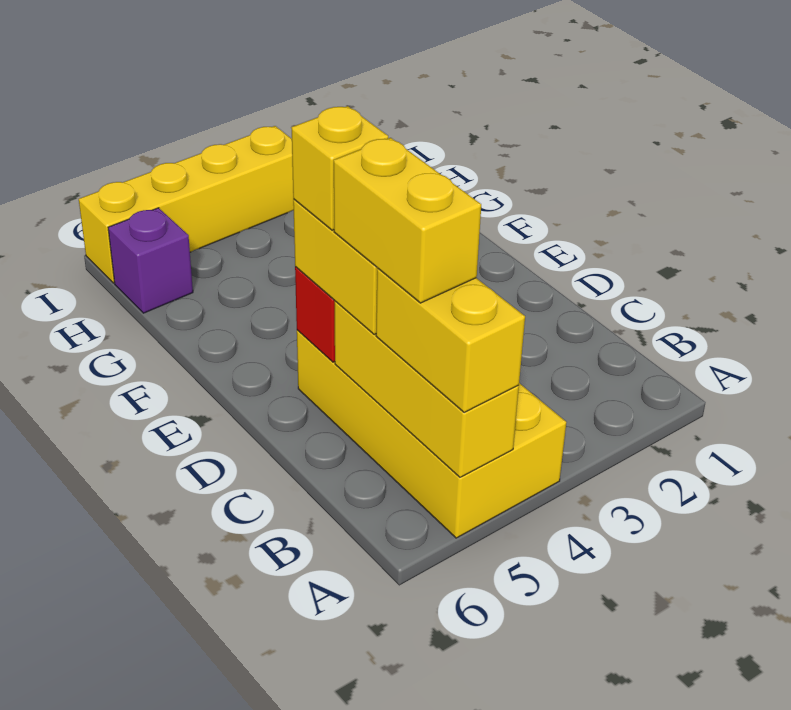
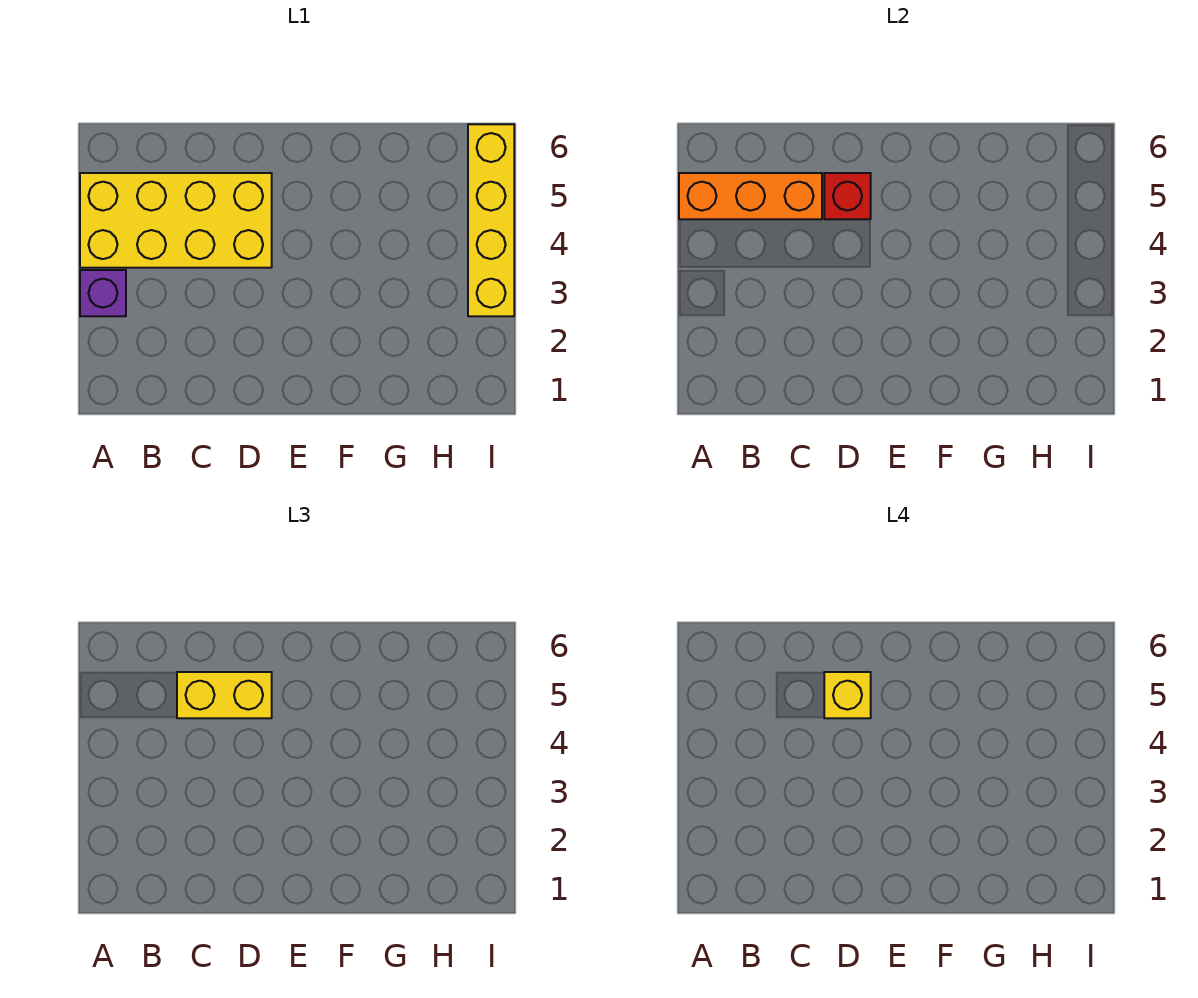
yellow brick A5:C5 level 2 -> orange brick A5:C5 level 2
yellow brick A5:B5 level 3 -> none
yellow brick B5:C5 level 4 -> none
purple brick H6 level 1 -> purple brick A3 level 1

